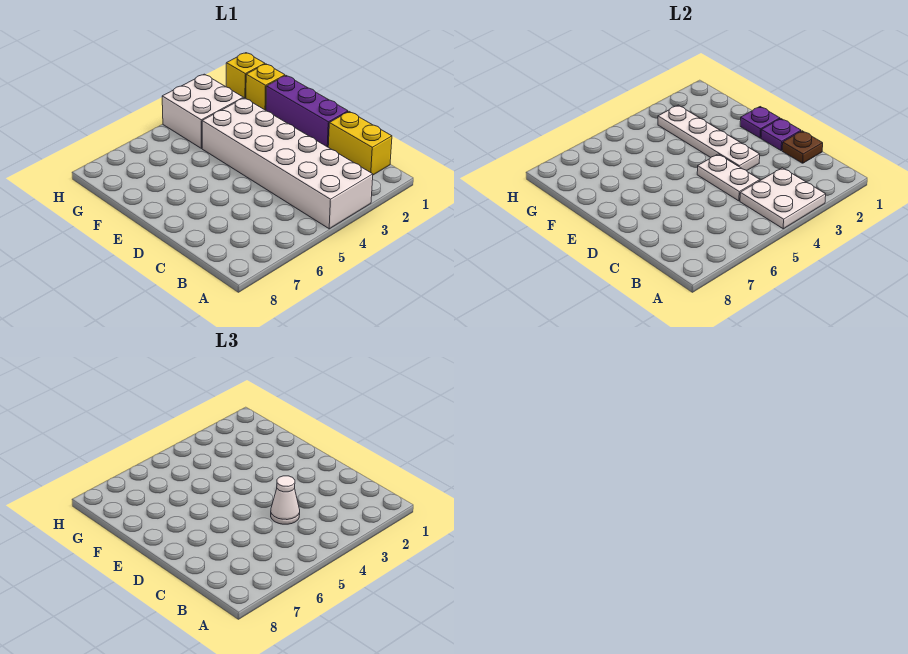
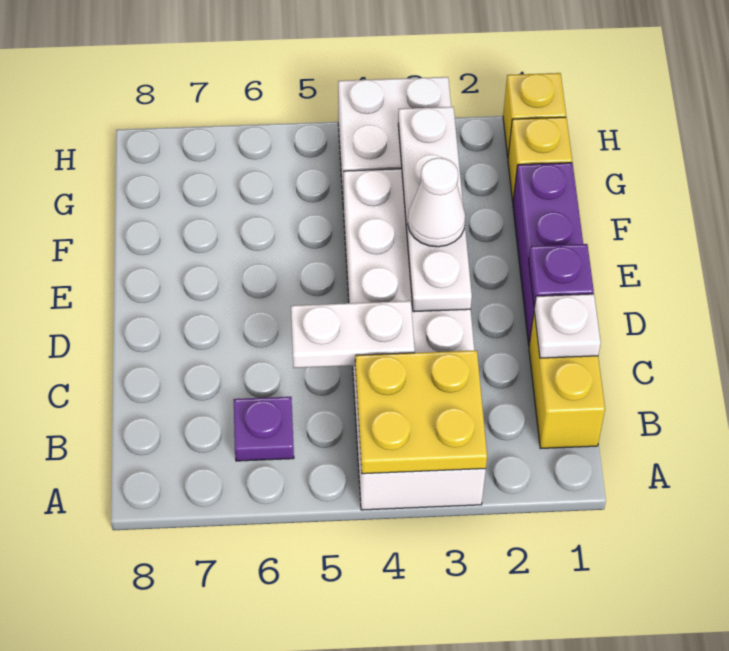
white plate A3:B4 level 2 -> yellow plate A3:B4 level 2
brown plate C1 level 2 -> white plate C1 level 2
white plate C4:D4 level 2 -> white plate C4:C5 level 2
white cone C4 level 3 -> white cone E3 level 3
purple plate E1 level 2 -> purple plate B6 level 1

